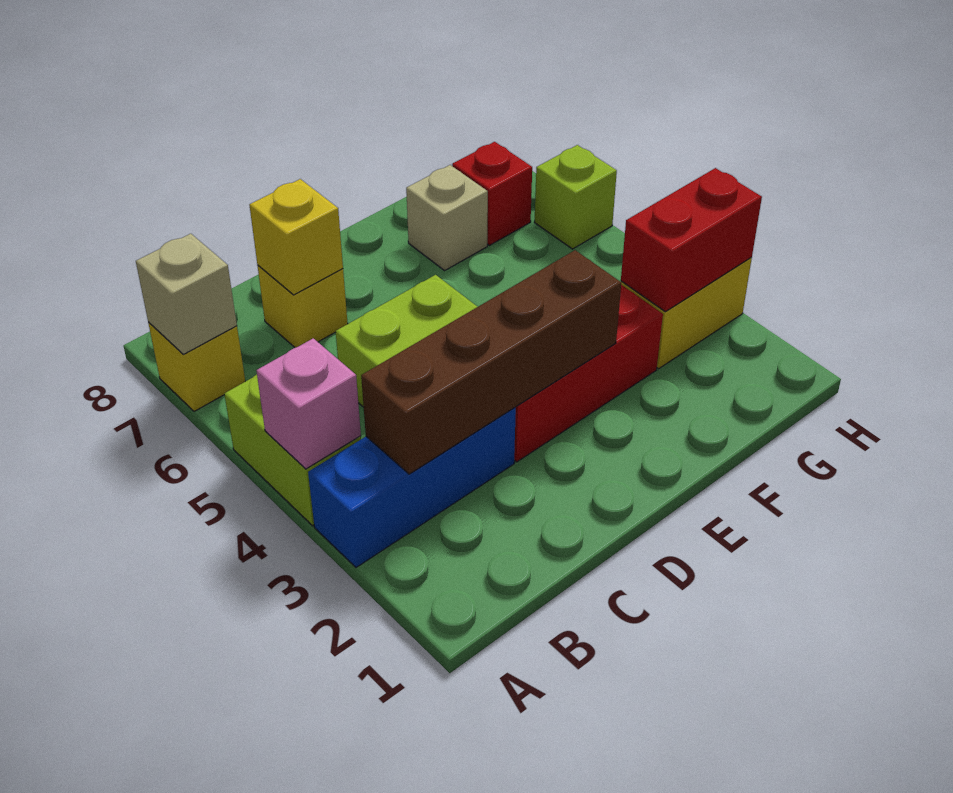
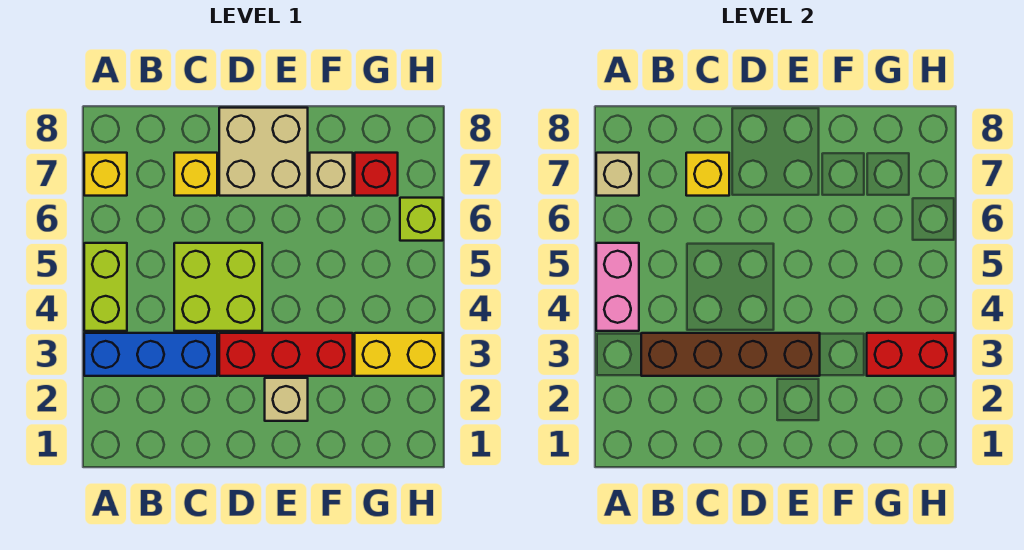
pink brick A4 level 2 -> pink brick A4:A5 level 2
none -> tan brick D7:E8 level 1
none -> tan brick E2 level 1

